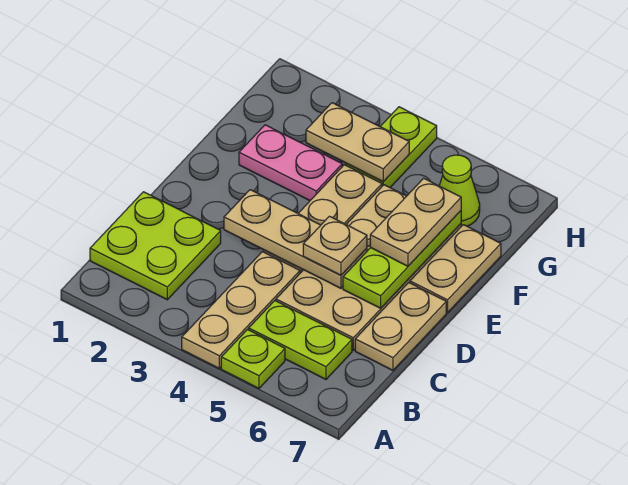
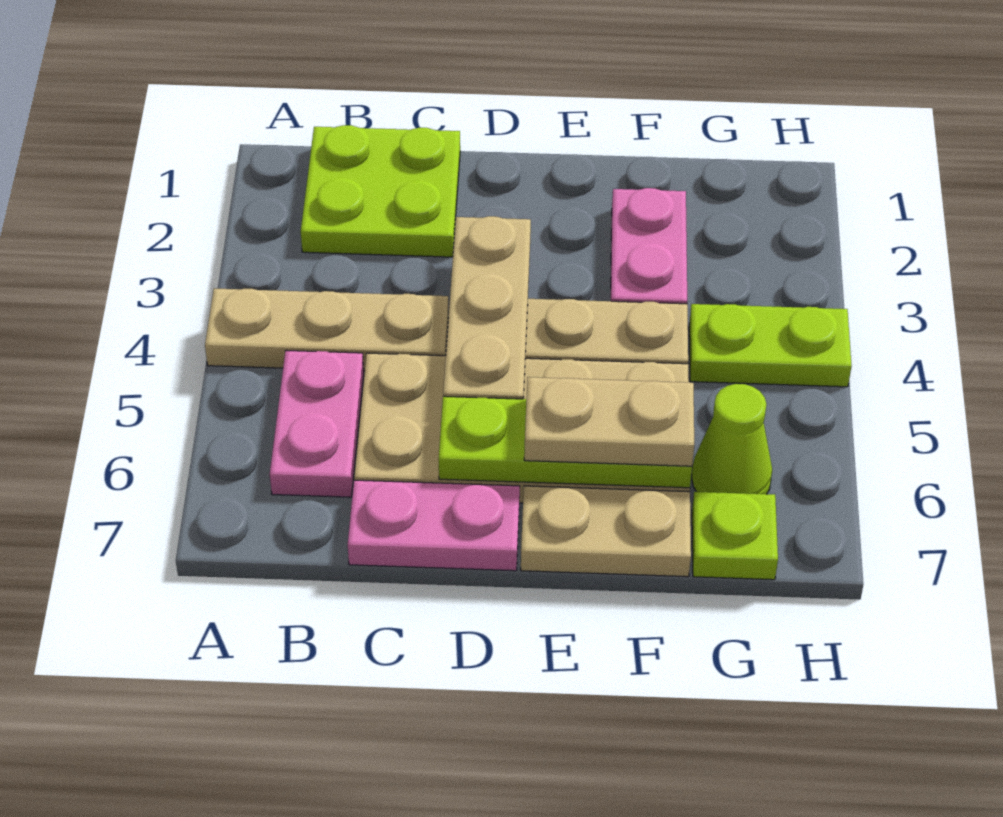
lime plate A5 level 1 -> lime plate G7 level 1
lime plate B5:B6 level 1 -> pink plate B5:B6 level 1
tan plate C7:D7 level 1 -> pink plate C7:D7 level 1
tan plate D5 level 3 -> none
tan plate G3:G4 level 2 -> none

